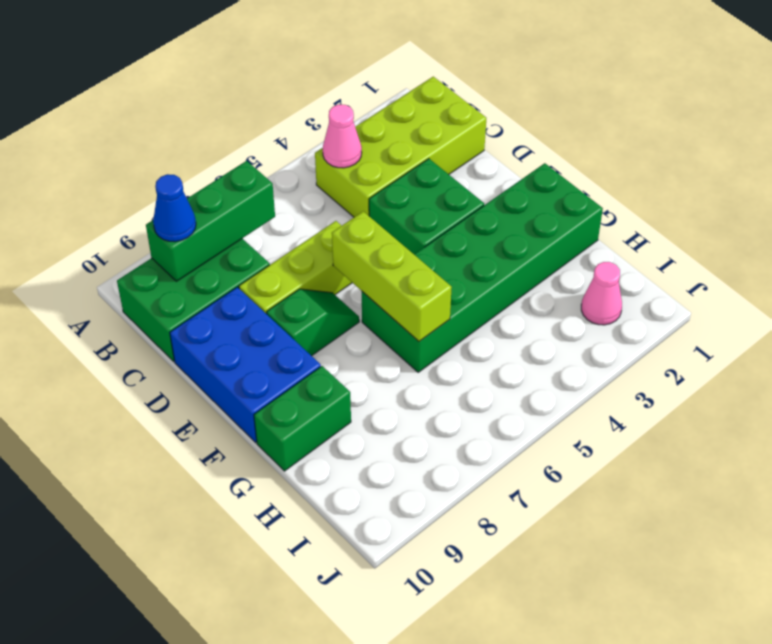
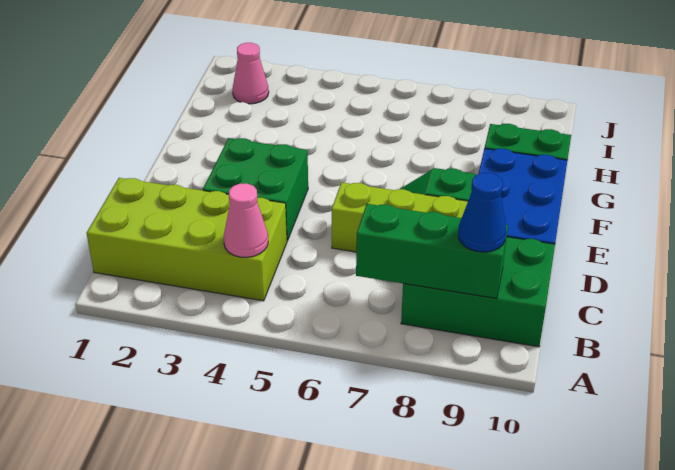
lime brick E6:G6 level 2 -> none
green brick F1:G6 level 1 -> none

